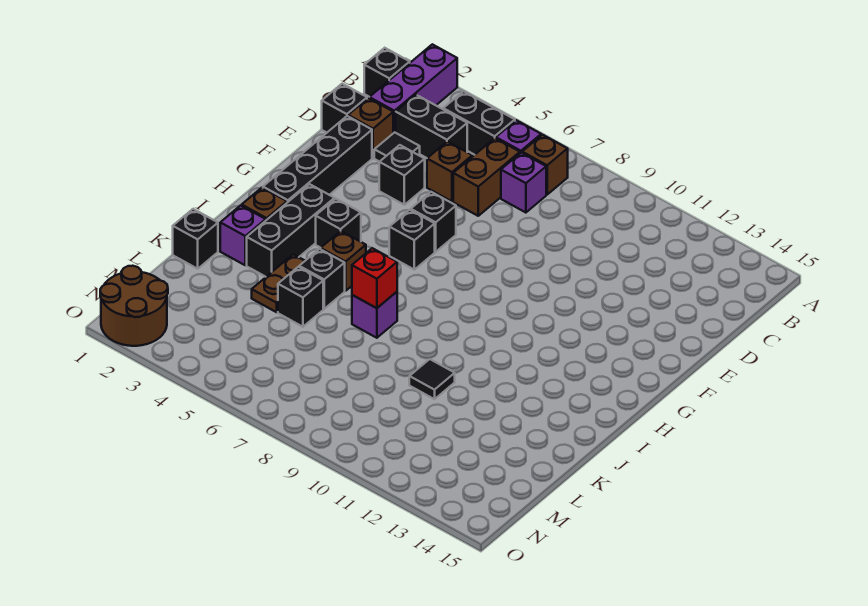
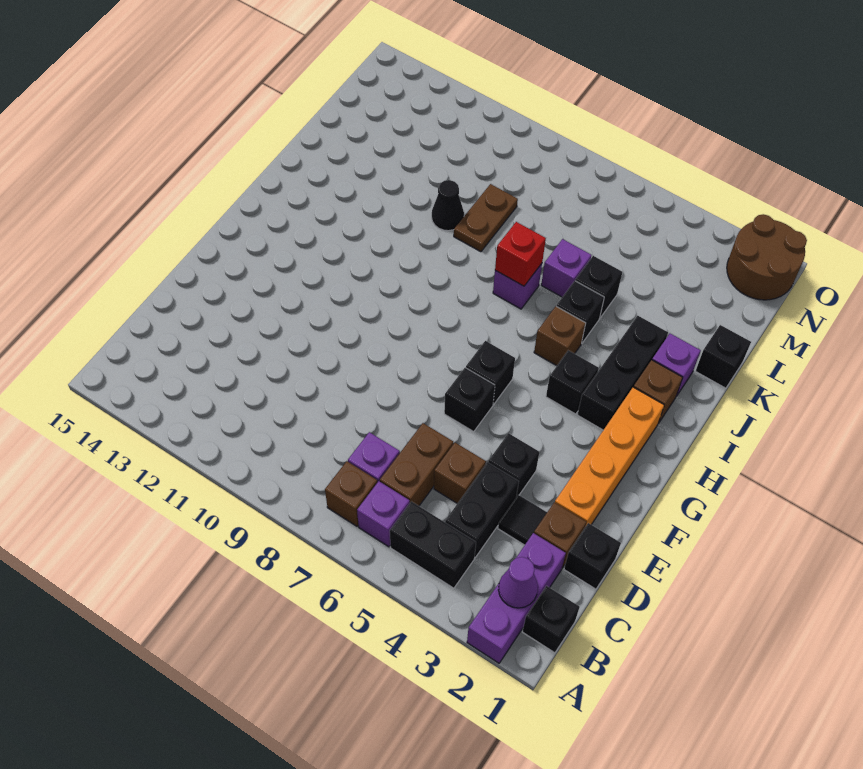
none -> purple cone B2 level 2
black brick C3:C4 level 1 -> black brick C4:D4 level 1
black brick E2:H2 level 1 -> orange brick E2:H2 level 1
brown plate J4:K4 level 1 -> brown plate K9:L9 level 1
none -> purple brick K6 level 1
black tile K10 level 1 -> black cone K10 level 1

